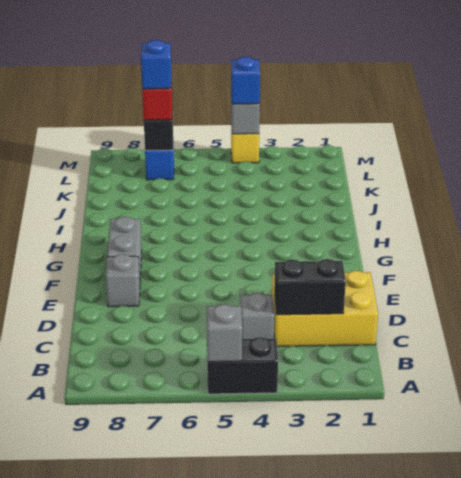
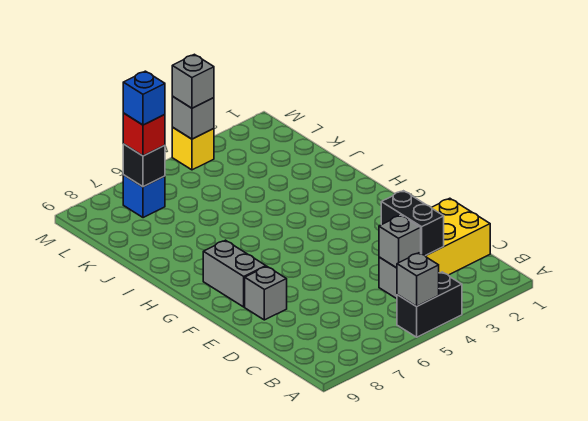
black brick C2:C3 level 2 -> black brick C3:D3 level 2
none -> grey brick C4 level 2
blue brick M4 level 3 -> grey brick M4 level 3

